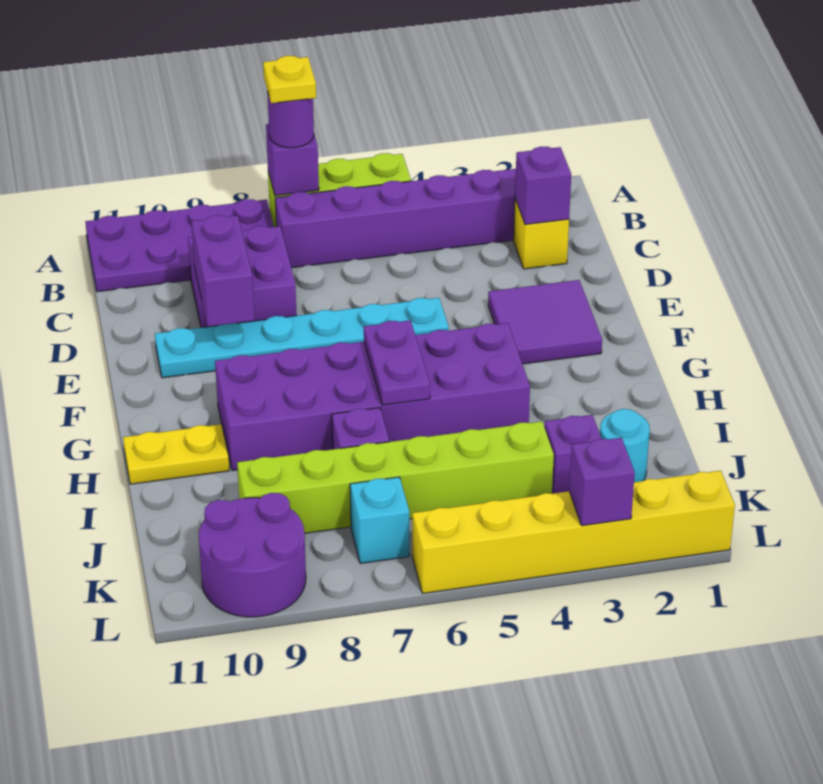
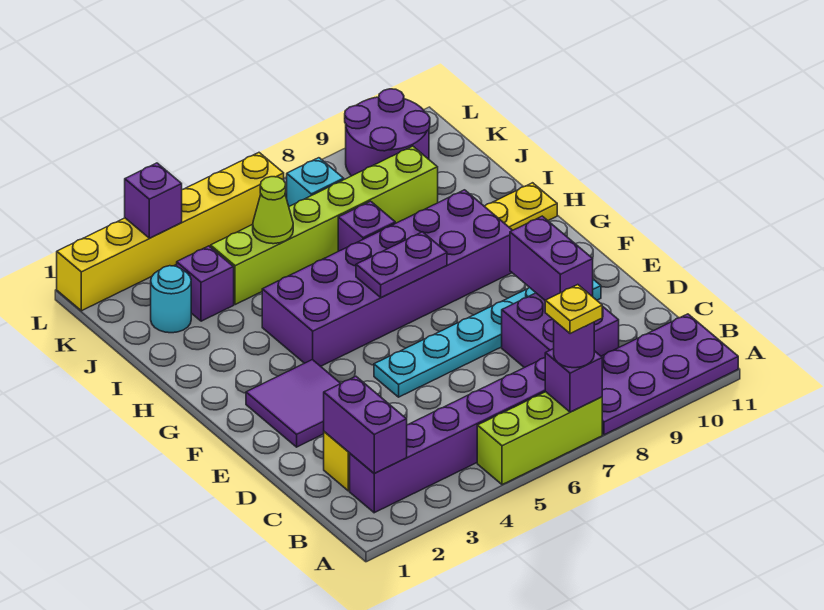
purple brick C2 level 2 -> purple brick B2:C2 level 2
purple plate G6:H6 level 2 -> purple plate G6:G7 level 2
none -> lime cone J5 level 2

